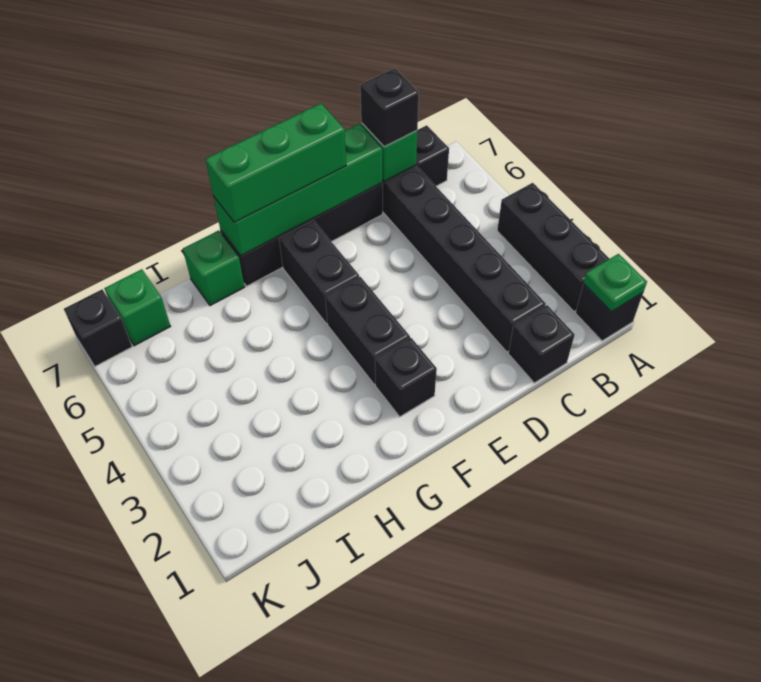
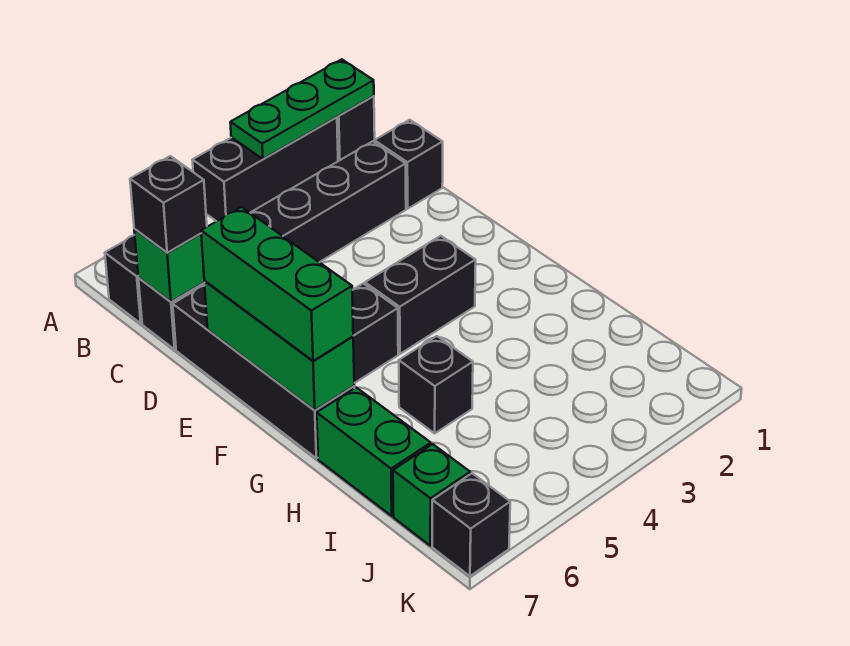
green plate A1 level 2 -> green plate A1:A3 level 2
green brick D7:G7 level 2 -> green brick E7:G7 level 2
black brick F2 level 1 -> black brick H5 level 1
green brick H7 level 1 -> green brick H7:I7 level 1

